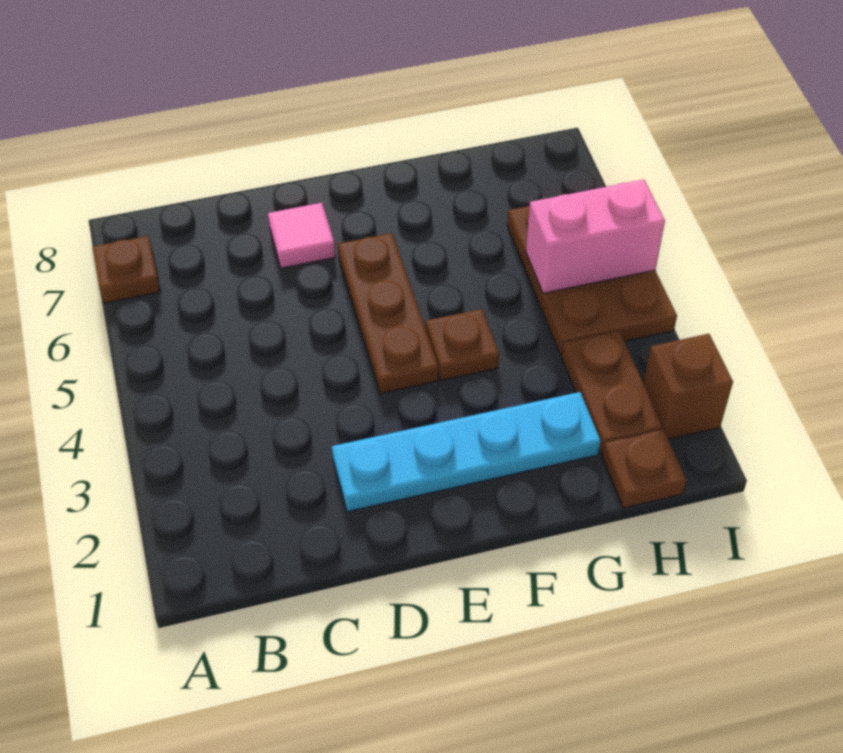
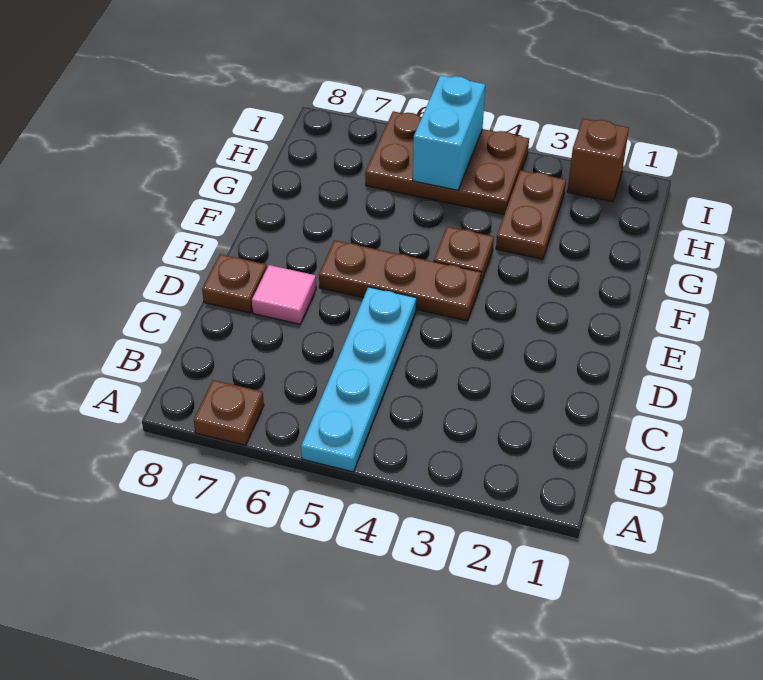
cyan plate D2:G2 level 1 -> cyan plate A5:D5 level 1
brown plate H1 level 1 -> brown plate D8 level 1
brown plate H2:H3 level 1 -> brown plate G3:H3 level 1
pink brick H5:I5 level 2 -> cyan brick H5:I5 level 2

